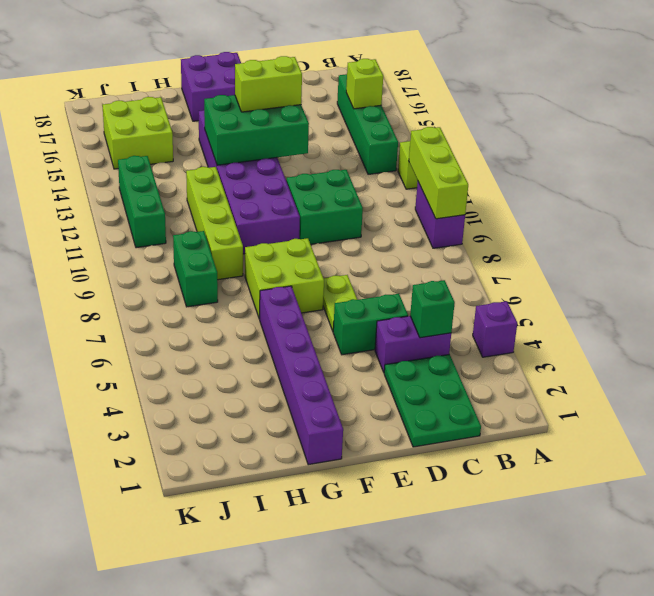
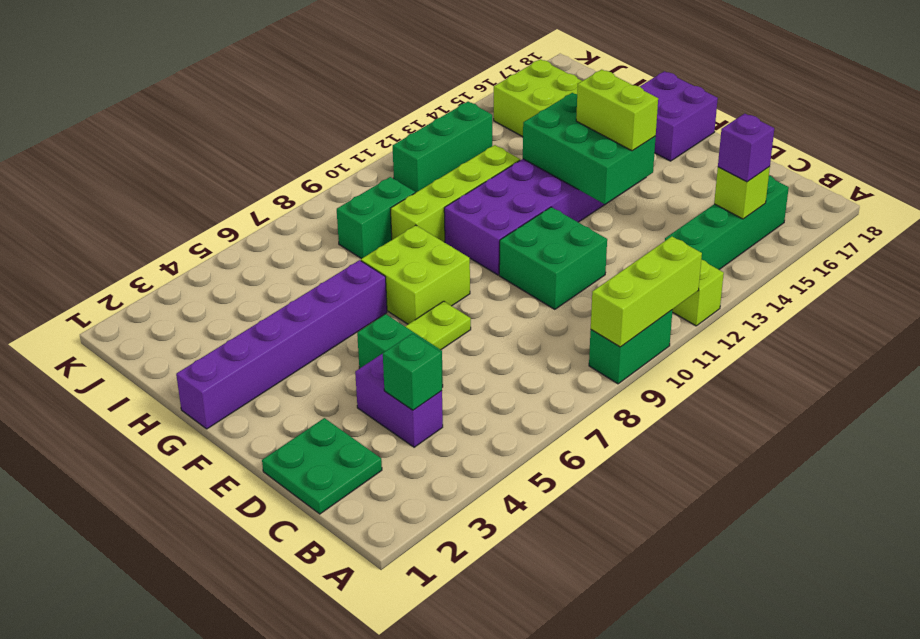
purple brick A4 level 1 -> purple brick B15 level 3
purple brick A9:A10 level 1 -> green brick A9:A10 level 1
green plate C1:D3 level 1 -> green plate C1:D2 level 1

